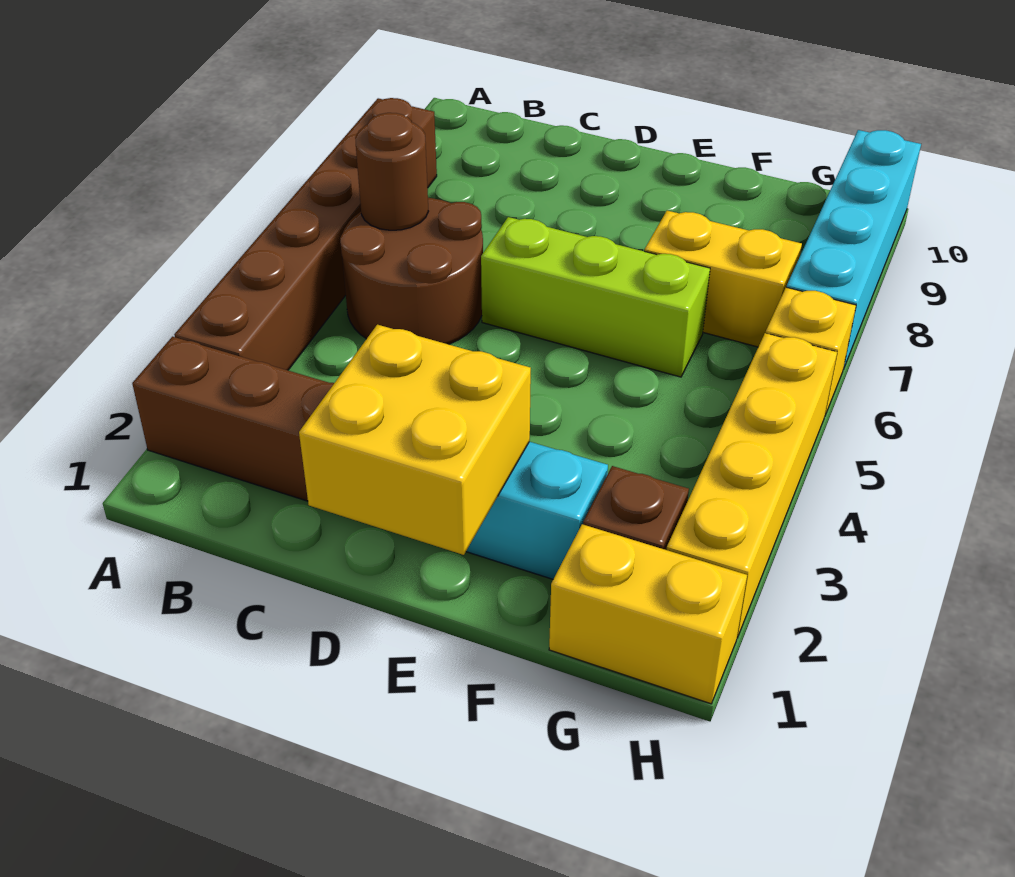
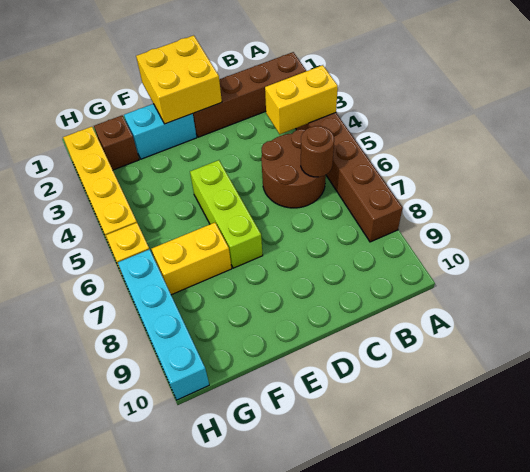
lime brick D6:F6 level 1 -> lime brick E5:E7 level 1
yellow brick G1:H1 level 1 -> yellow brick A4:B4 level 2

